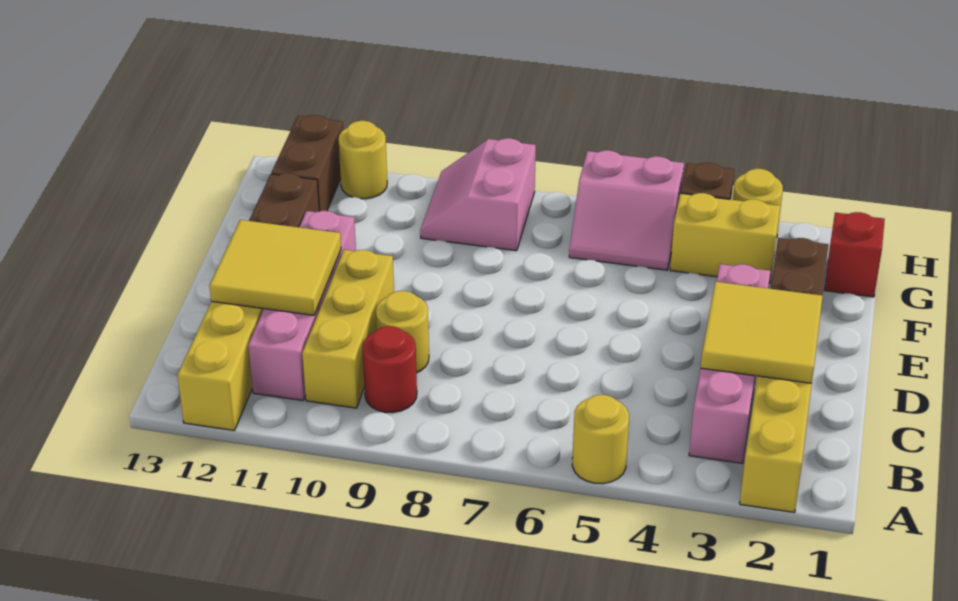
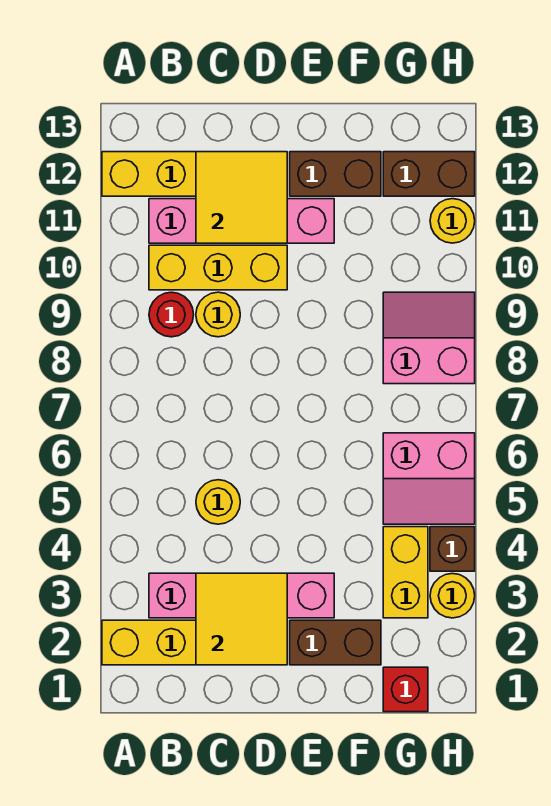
yellow round brick A5 level 1 -> yellow round brick C5 level 1
pink slope G5:H6 level 1 top H -> pink slope G5:H6 level 1 top 6

